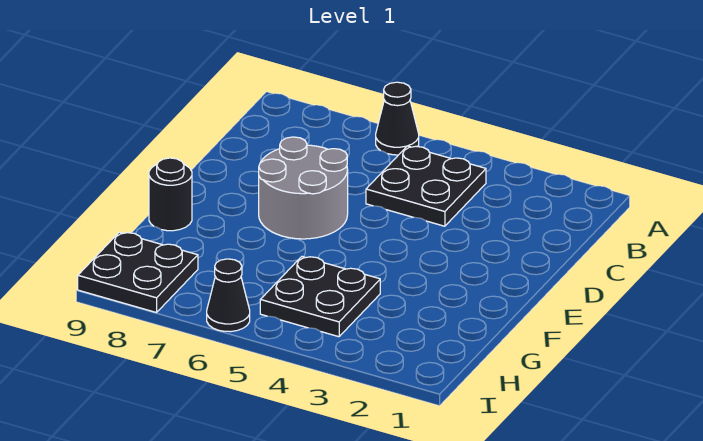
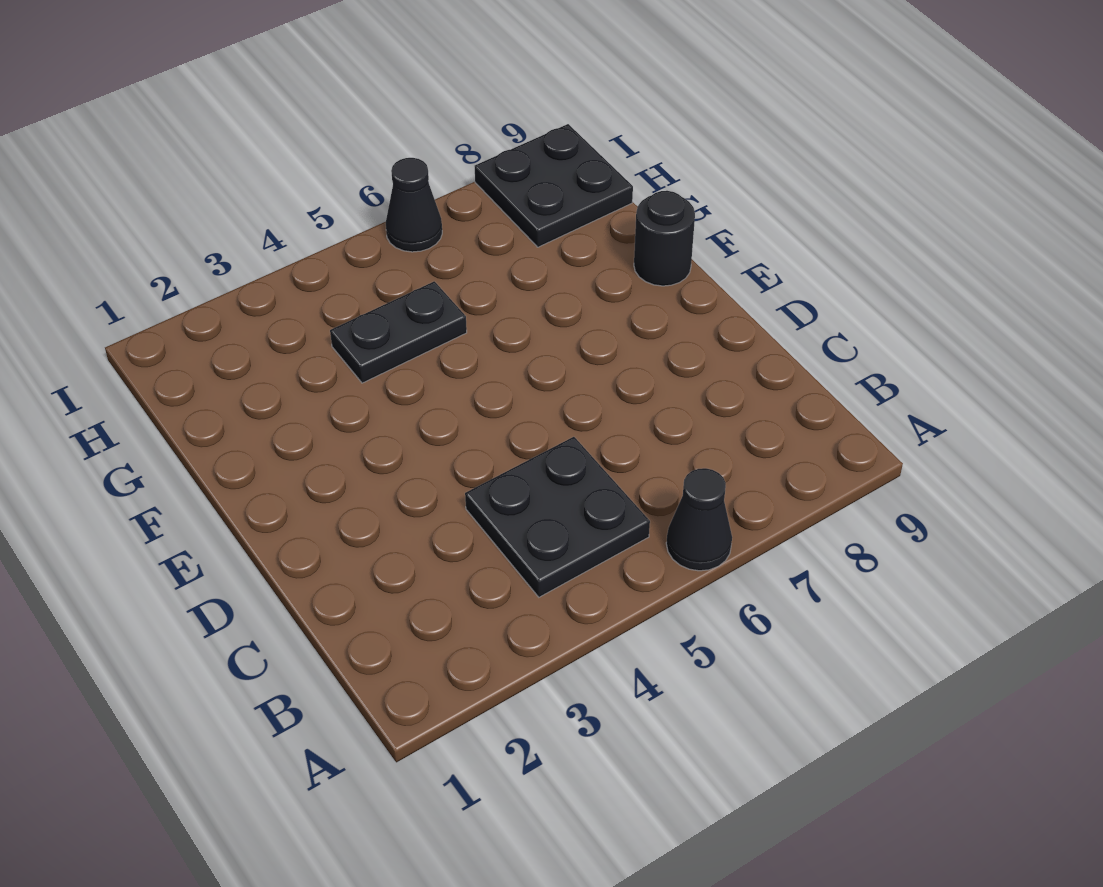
grey round brick D6:E7 level 1 -> none
black plate G4:H5 level 1 -> black plate G4:G5 level 1

